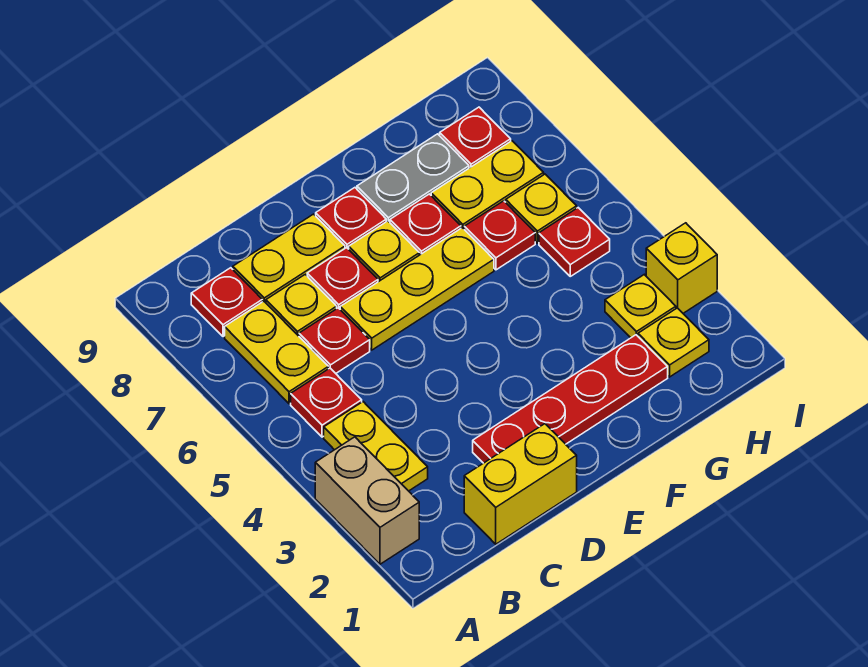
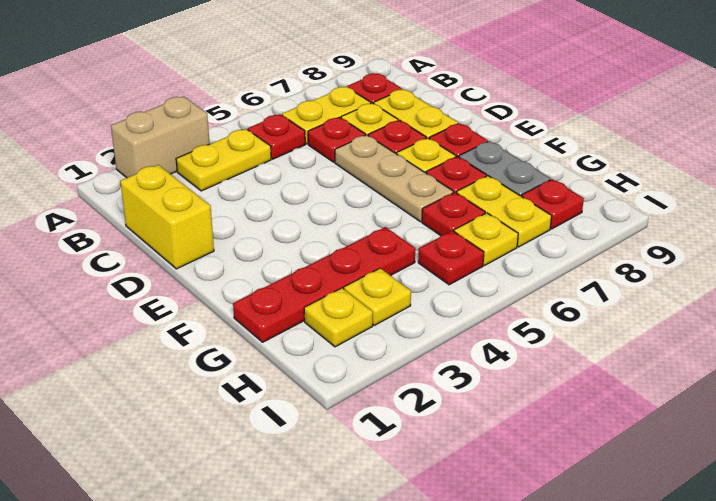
red plate D2:G2 level 1 -> red plate G1:G4 level 1
yellow plate D6:F6 level 1 -> tan plate D6:F6 level 1
yellow brick I3 level 1 -> none

